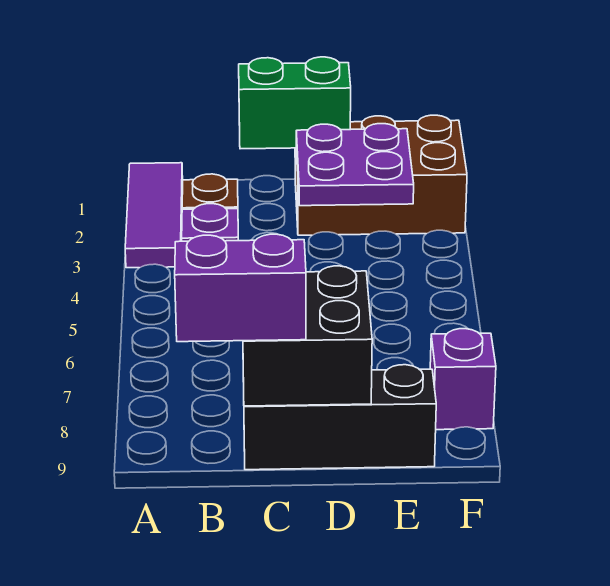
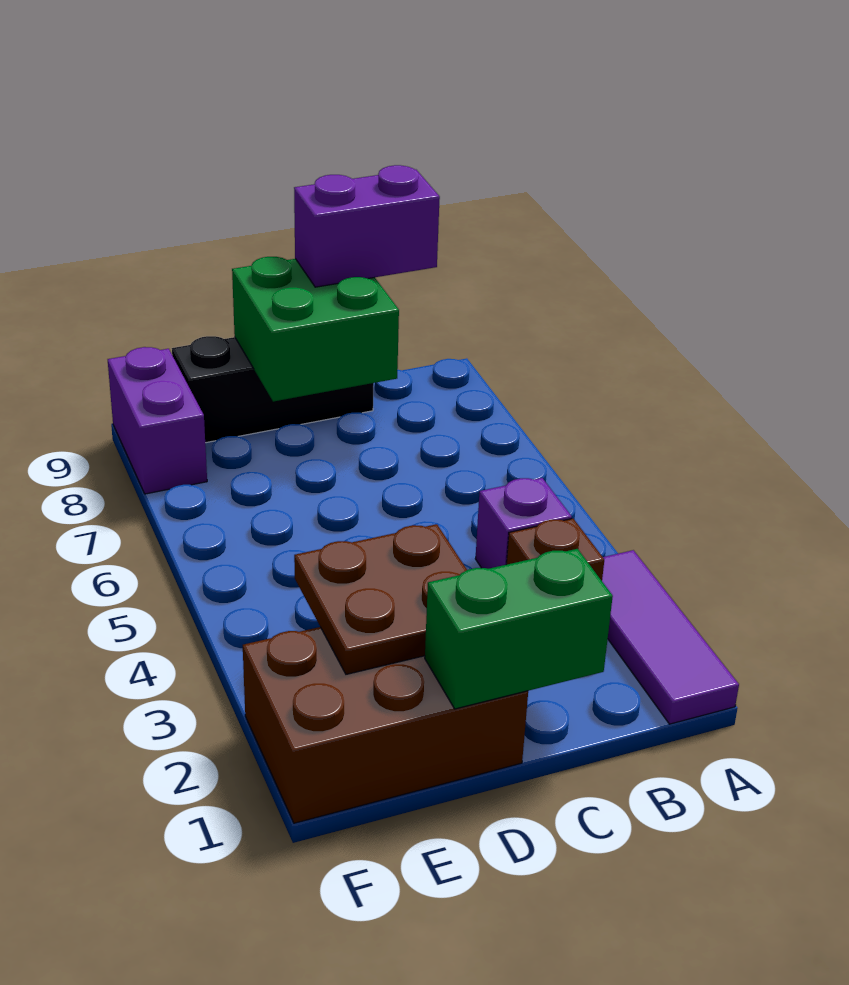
black brick C8:D9 level 2 -> green brick C8:D9 level 2
purple plate D2:E3 level 2 -> brown plate D2:E3 level 2
purple brick F8 level 1 -> purple brick F8:F9 level 1

